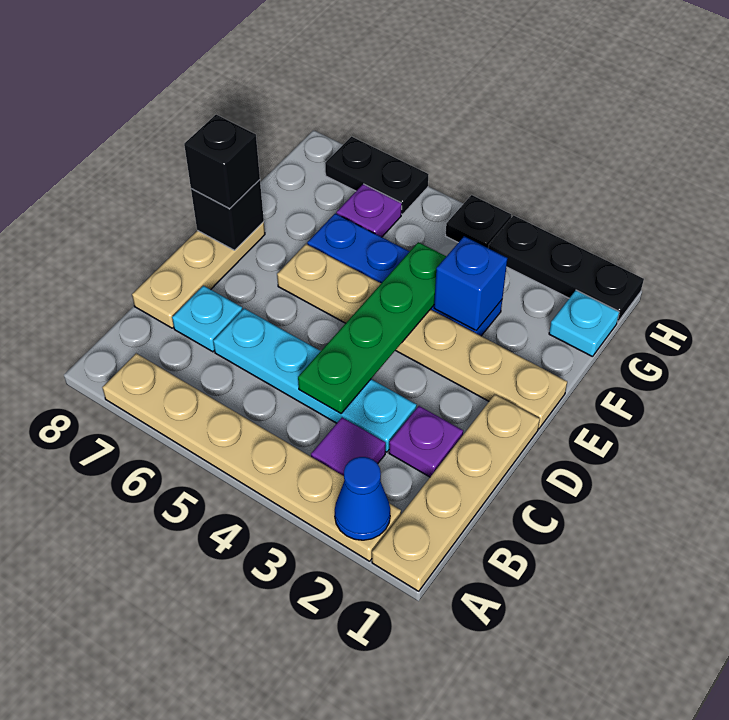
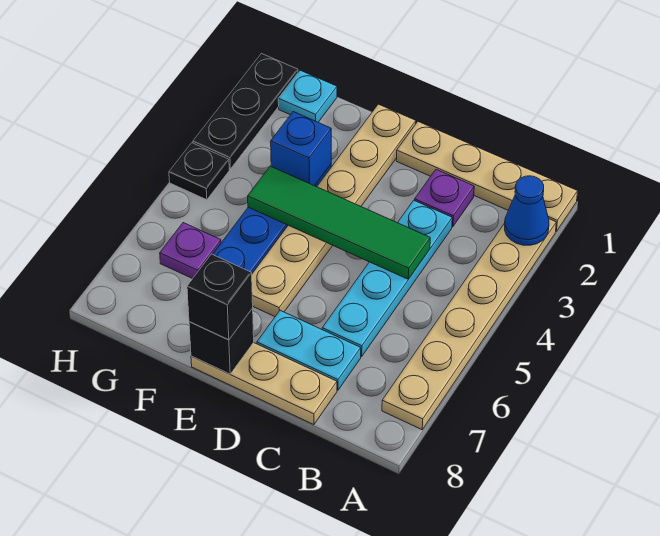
purple tile B3 level 1 -> none
green plate C4:F4 level 2 -> green tile C4:F4 level 2
cyan plate C7 level 1 -> cyan plate C7:D7 level 1
black plate H6:H7 level 1 -> none

